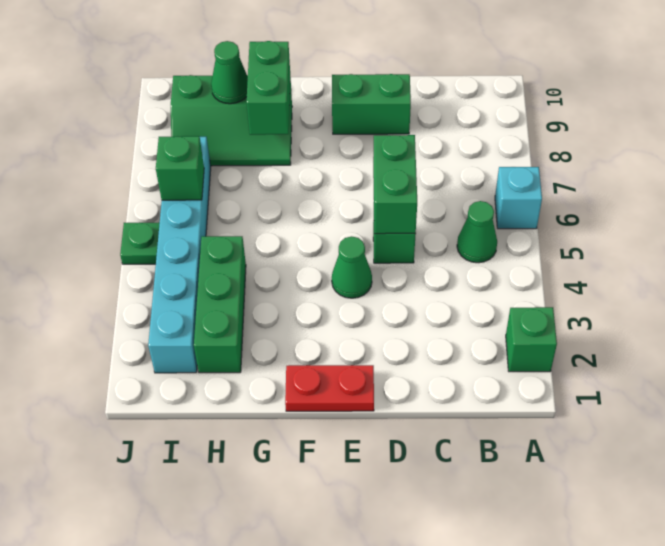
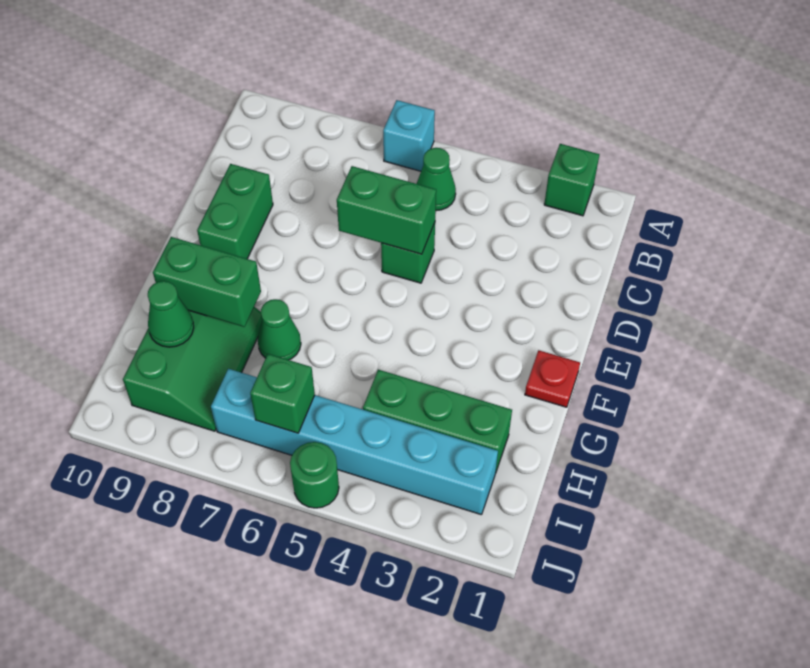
red plate E1:F1 level 1 -> red plate F1 level 1
green cone E4 level 1 -> green cone G7 level 1
green plate J5 level 1 -> green round brick J5 level 1

